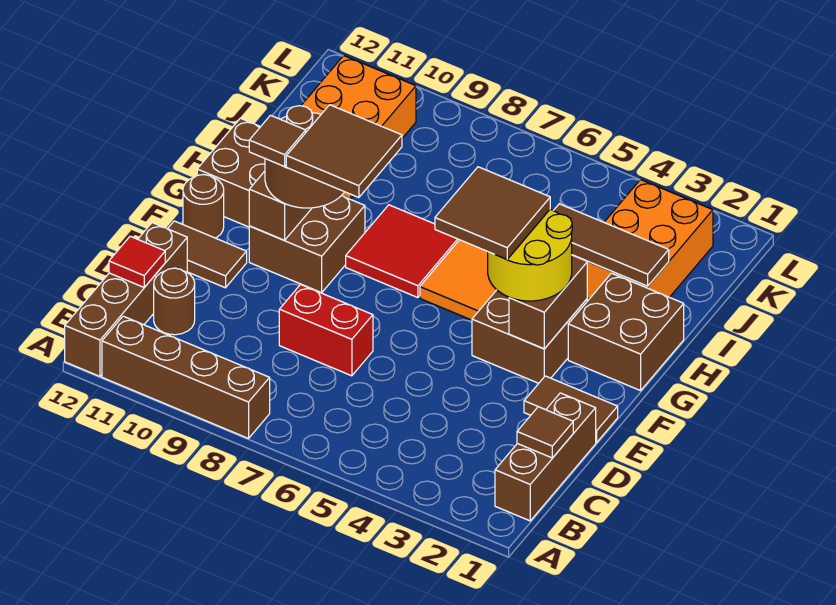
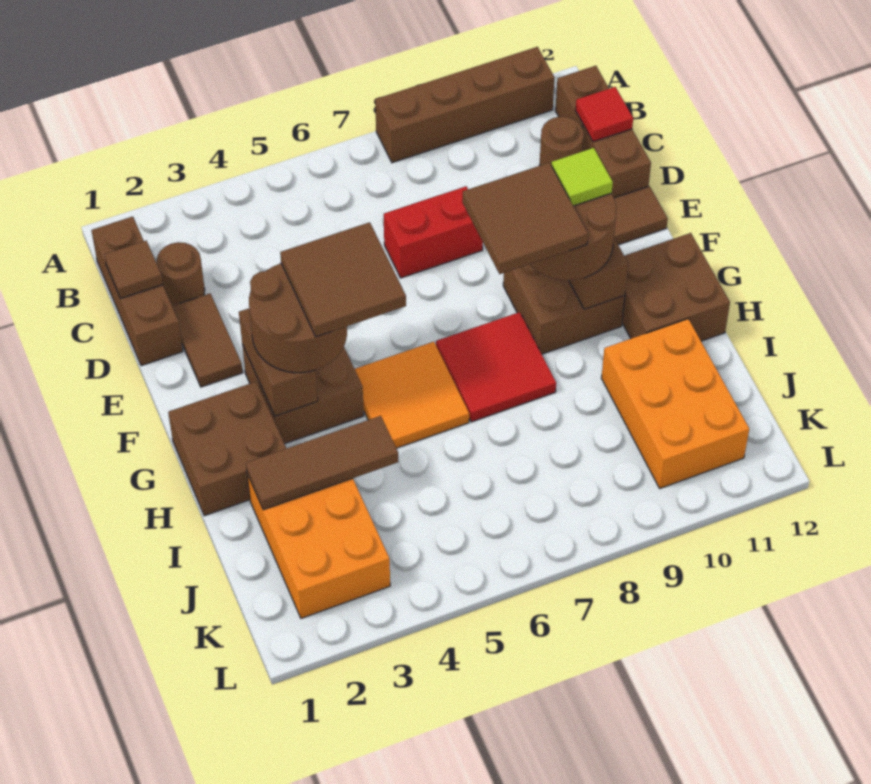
brown brick A12:D12 level 1 -> brown brick B12:D12 level 1
brown tile E1:E2 level 1 -> brown tile D2:E2 level 1
yellow round brick F3:G4 level 3 -> brown round brick F3:G4 level 3
brown tile F10 level 4 -> lime tile F10 level 4
brown round brick F12 level 1 -> brown round brick C2 level 1

